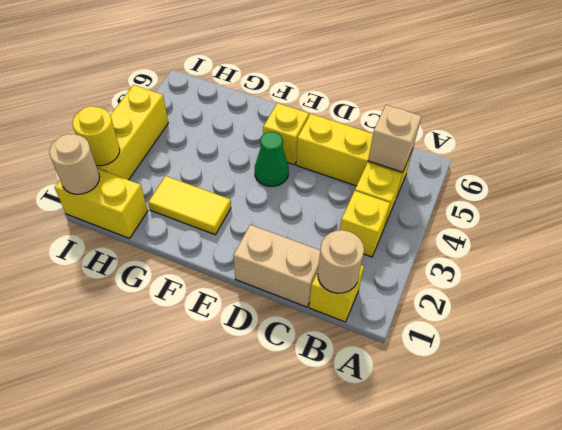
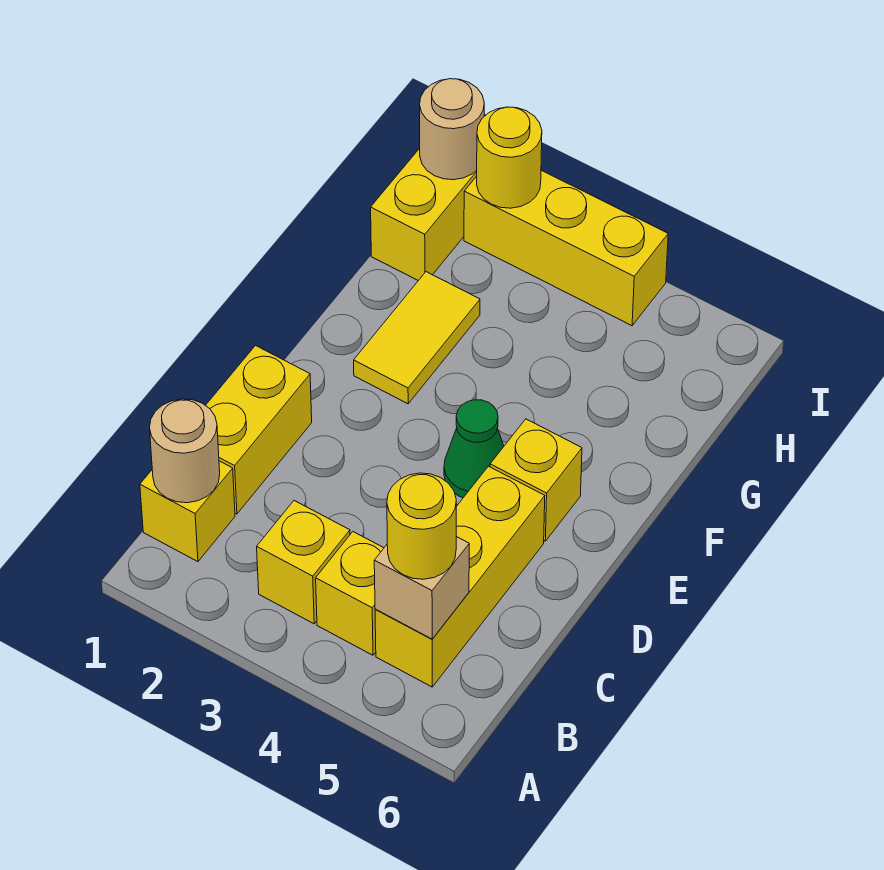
none -> yellow round brick B5 level 3
tan brick C1:D1 level 1 -> yellow brick C1:D1 level 1

